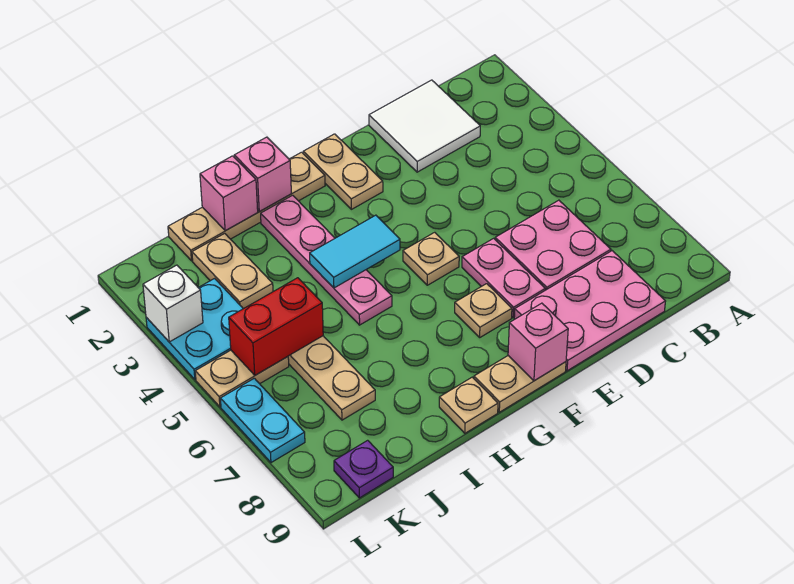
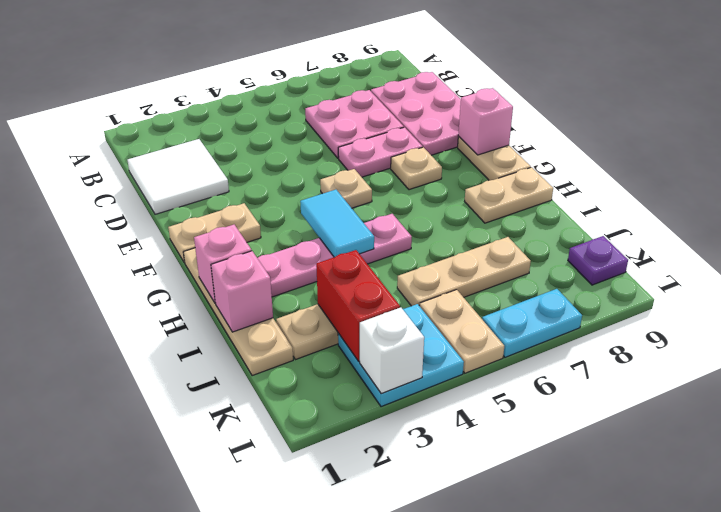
tan plate H9 level 1 -> tan plate H8:H9 level 1
red brick J5:K5 level 2 -> red brick J3:K3 level 2

